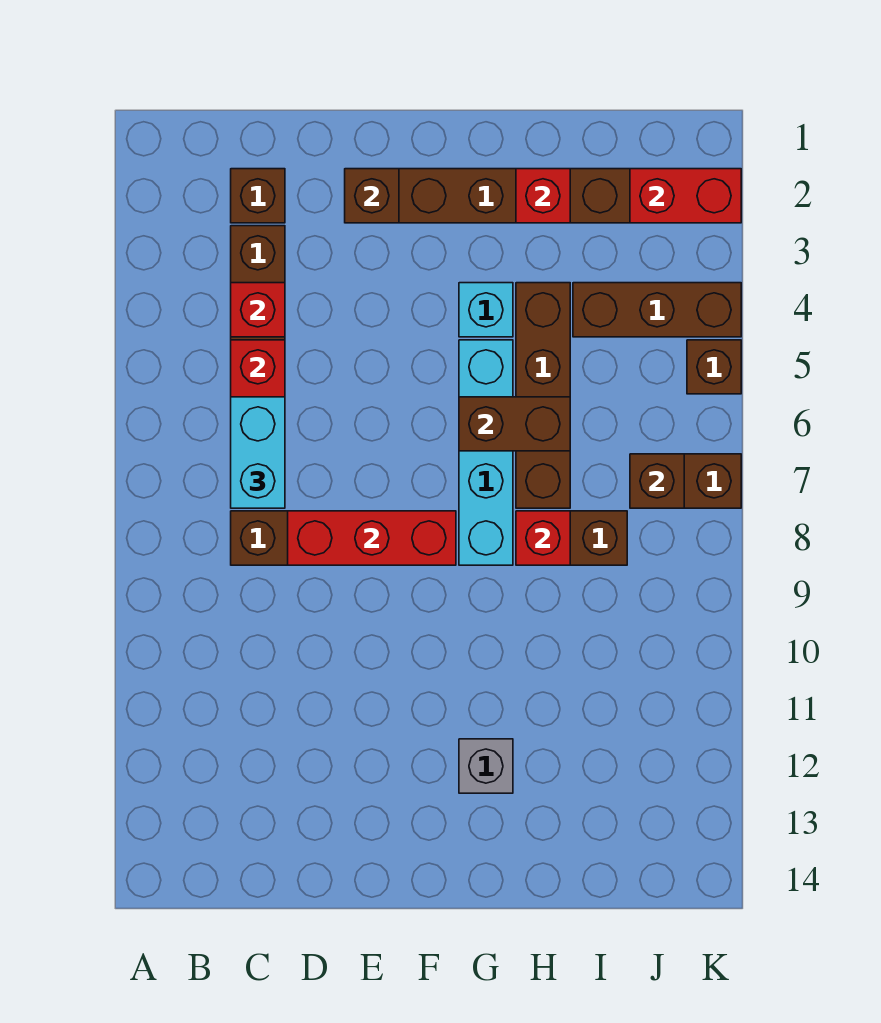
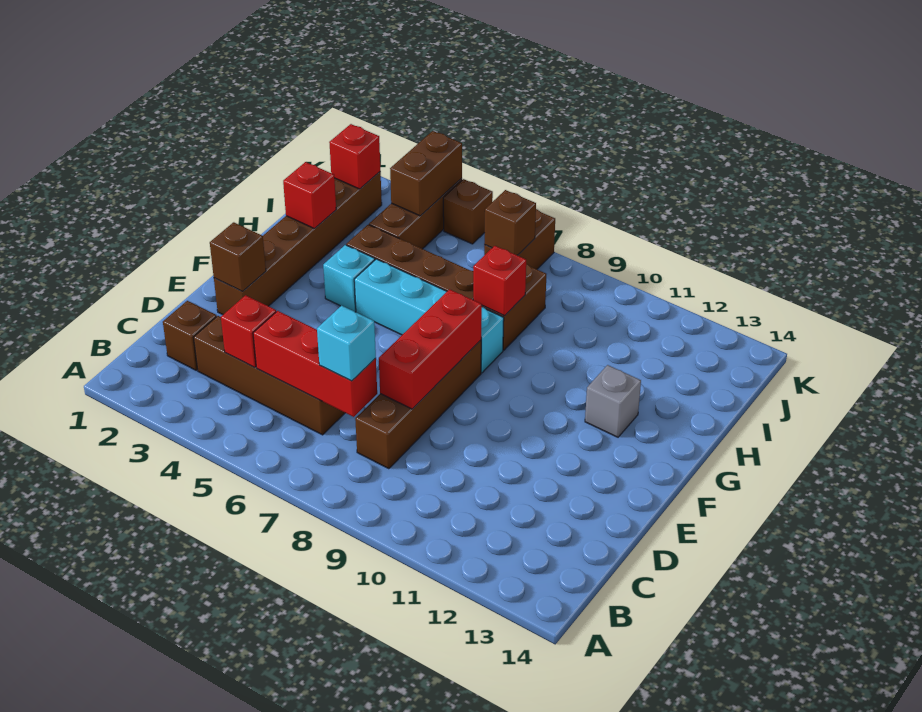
cyan brick C6:C7 level 3 -> cyan brick C7 level 3
brown brick G6:H6 level 2 -> brown brick J4:K4 level 2
red brick J2:K2 level 2 -> red brick J2 level 2

